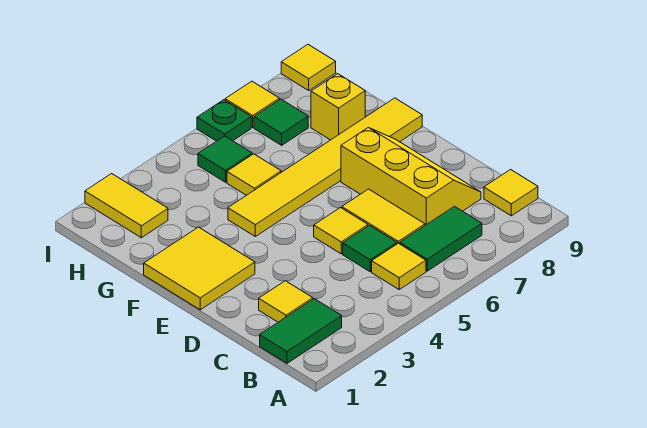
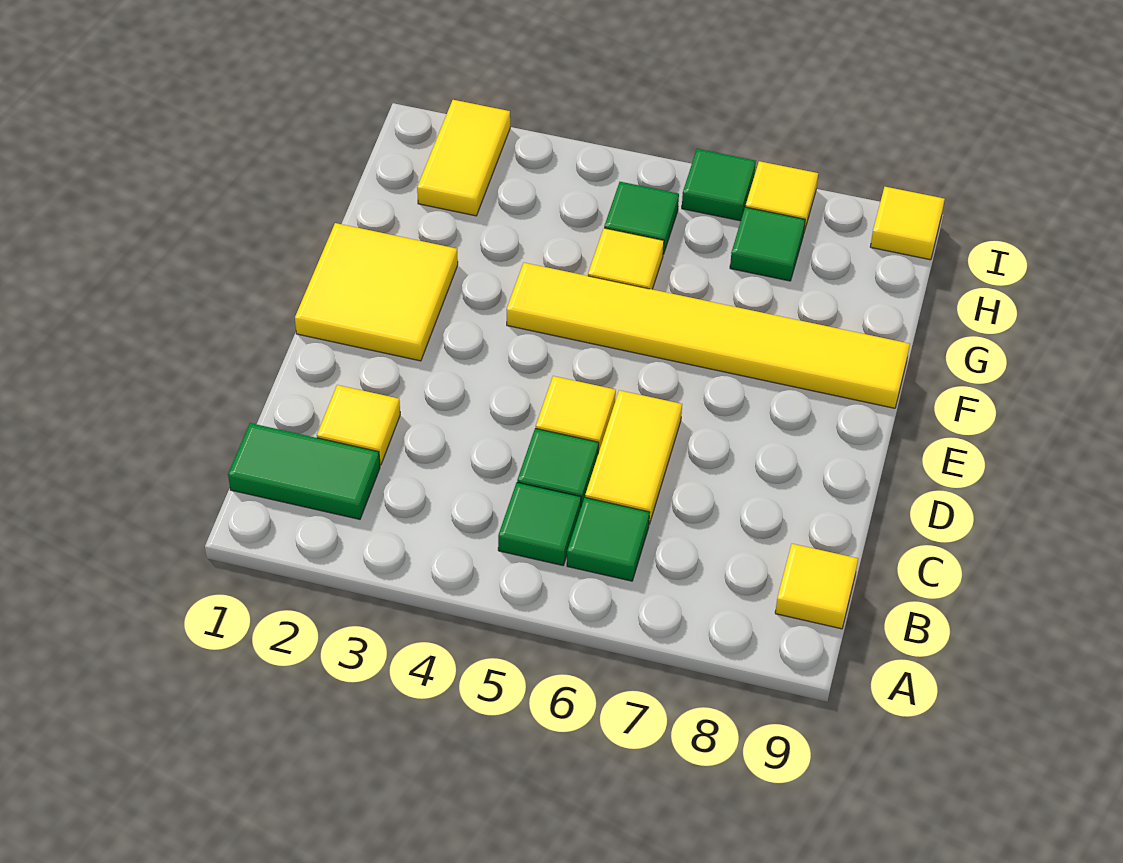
yellow tile B5 level 1 -> green tile B5 level 1
green tile B6:B7 level 1 -> green tile B6 level 1
yellow slope C7:E8 level 1 top 7 -> none
yellow brick G8 level 1 -> none
green plate I6 level 1 -> green tile I6 level 1

